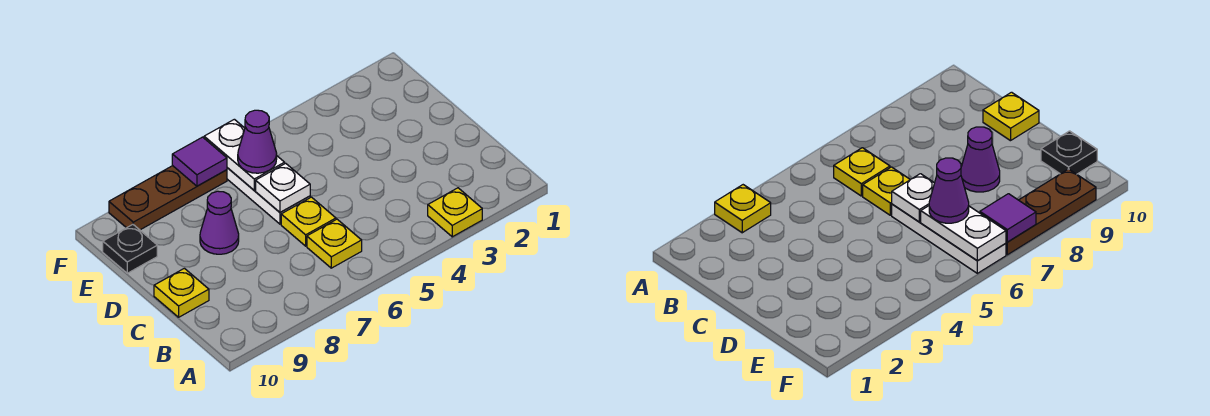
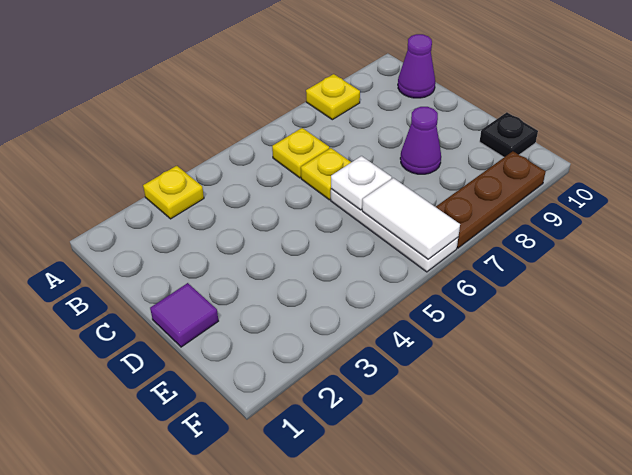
yellow plate C10 level 1 -> yellow plate A8 level 1
white plate E6:F6 level 2 -> white tile E6:F6 level 2
purple cone E6 level 3 -> purple cone B10 level 1
purple tile F7 level 2 -> purple tile D1 level 1

